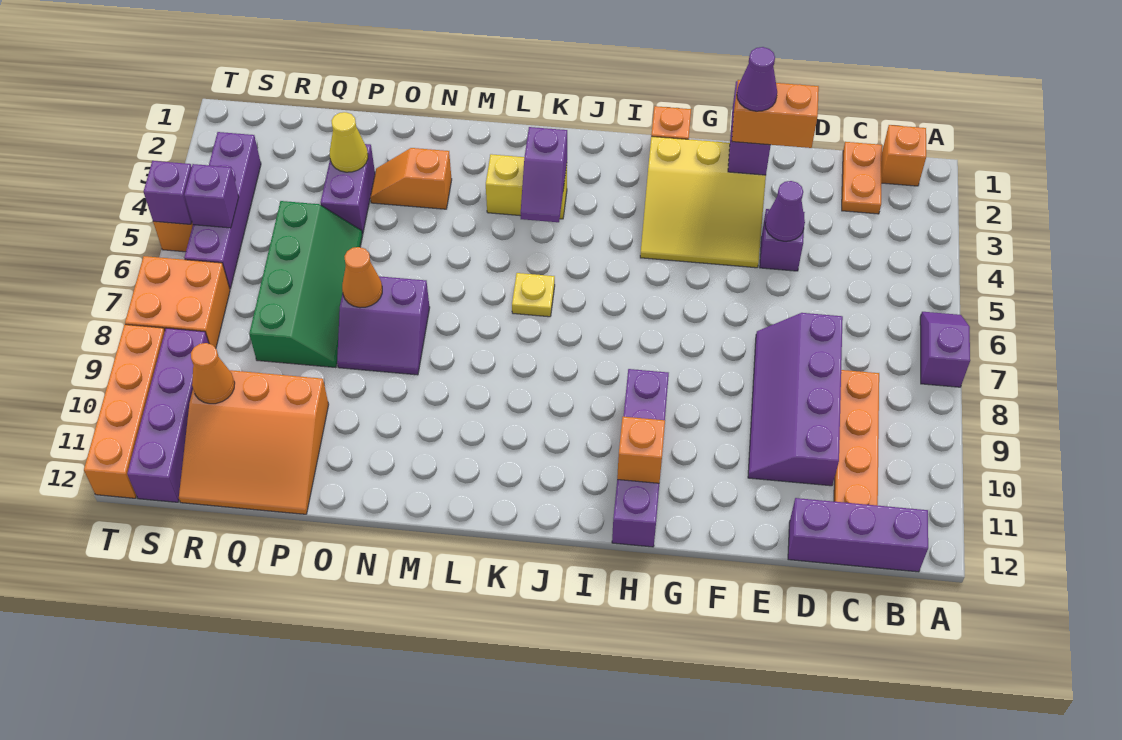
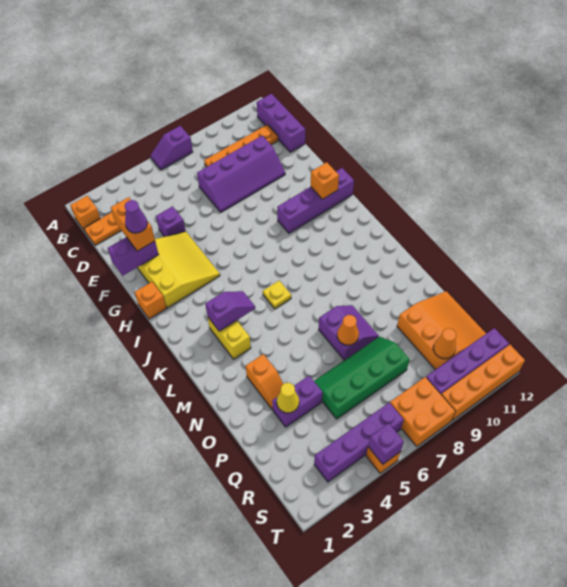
purple cone E4 level 2 -> none
purple brick S5 level 2 -> none

